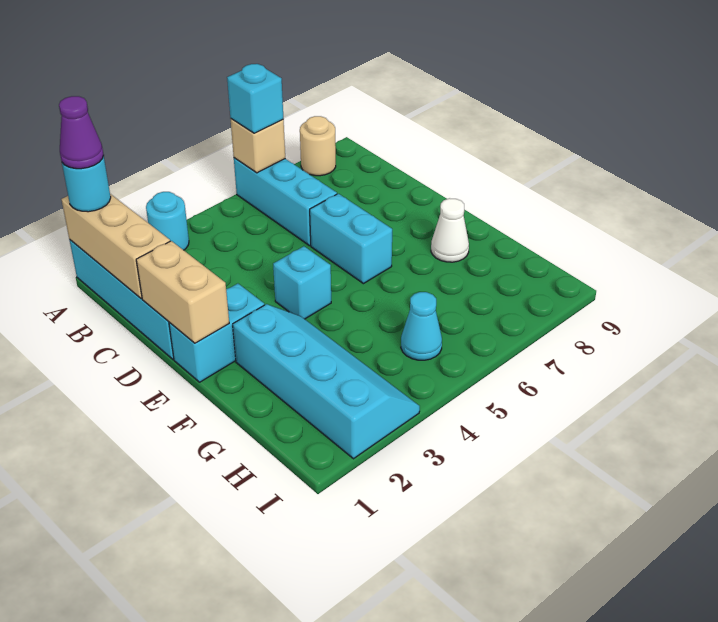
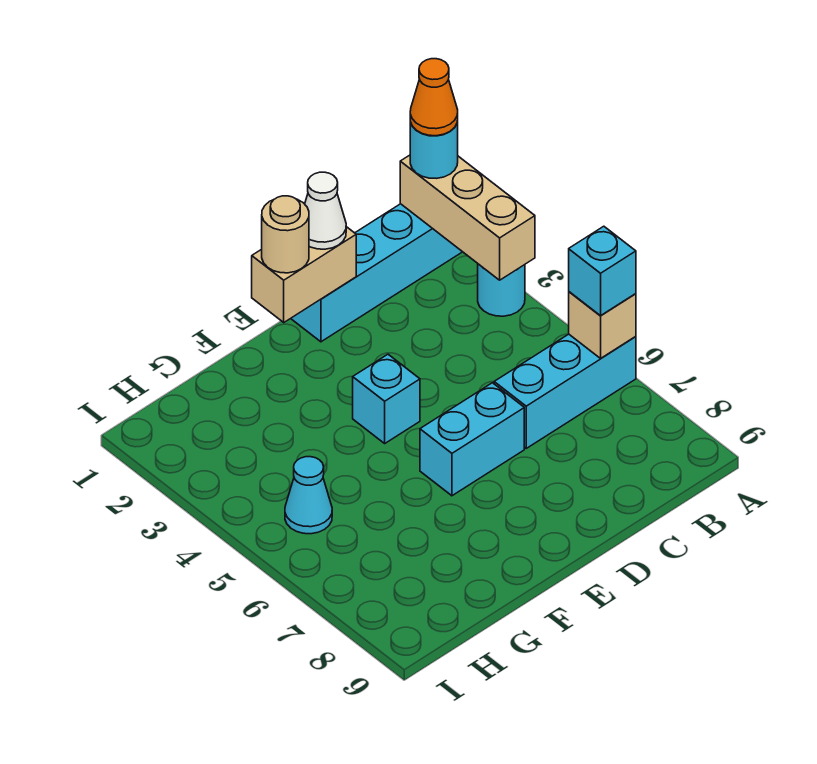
tan brick A1:C1 level 2 -> tan brick A1:A3 level 2
purple cone A1 level 4 -> orange cone A1 level 4
tan round brick A8 level 1 -> tan round brick E1 level 3
cyan brick E1:E2 level 1 -> none
cyan slope F2:I3 level 1 top 2 -> none
white cone F8 level 1 -> white cone D1 level 3

